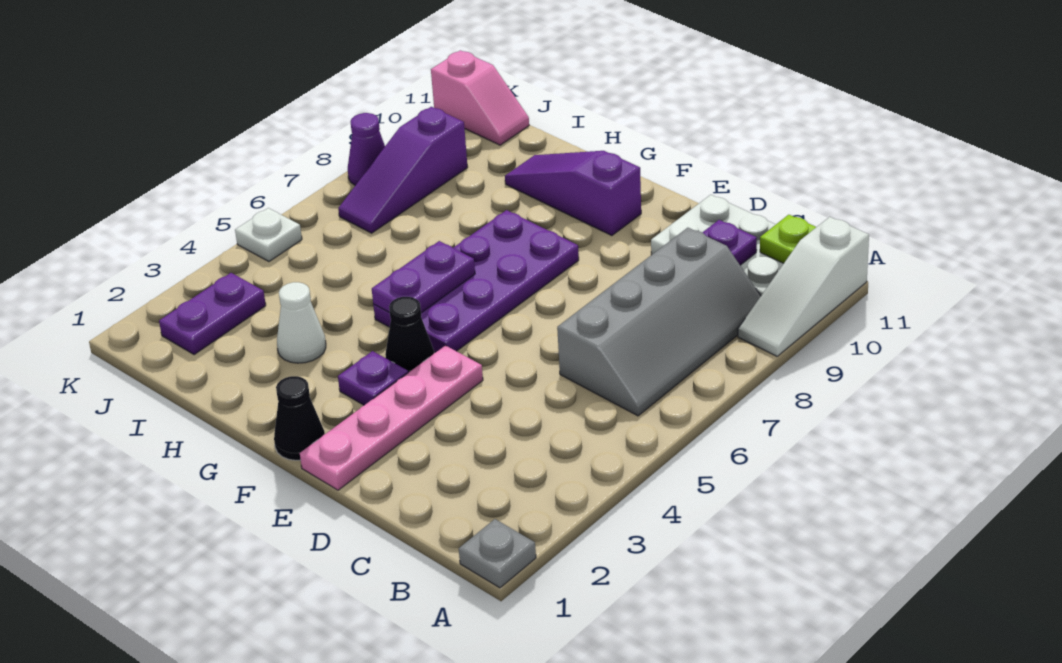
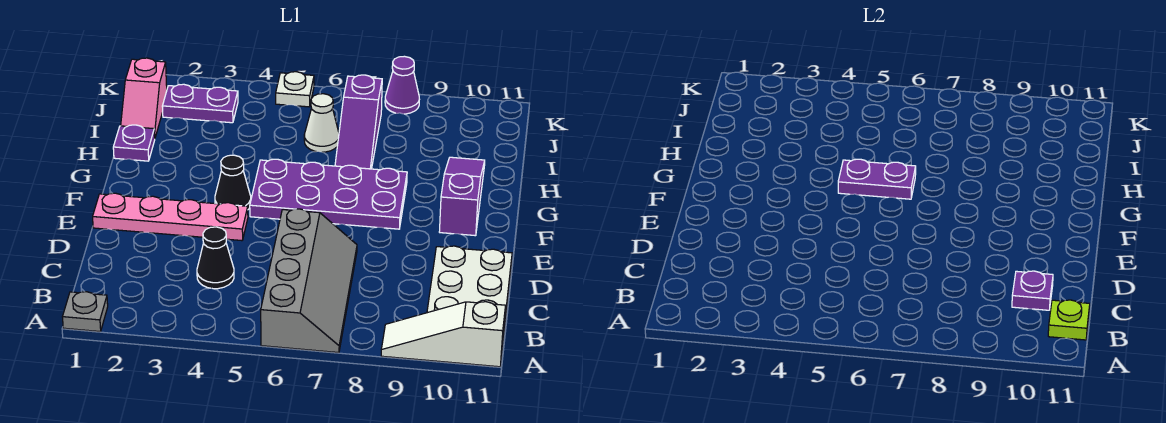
grey slope B6:C9 level 1 top C -> grey slope A6:D7 level 1 top 6
black cone F1 level 1 -> black cone C4 level 1
purple plate F3 level 1 -> purple plate H1 level 1
white cone H3 level 1 -> white cone I6 level 1
purple slope J7:J9 level 1 top 9 -> purple slope H7:J7 level 1 top J
pink slope J11:K11 level 1 top K -> pink slope I1:J1 level 1 top J

